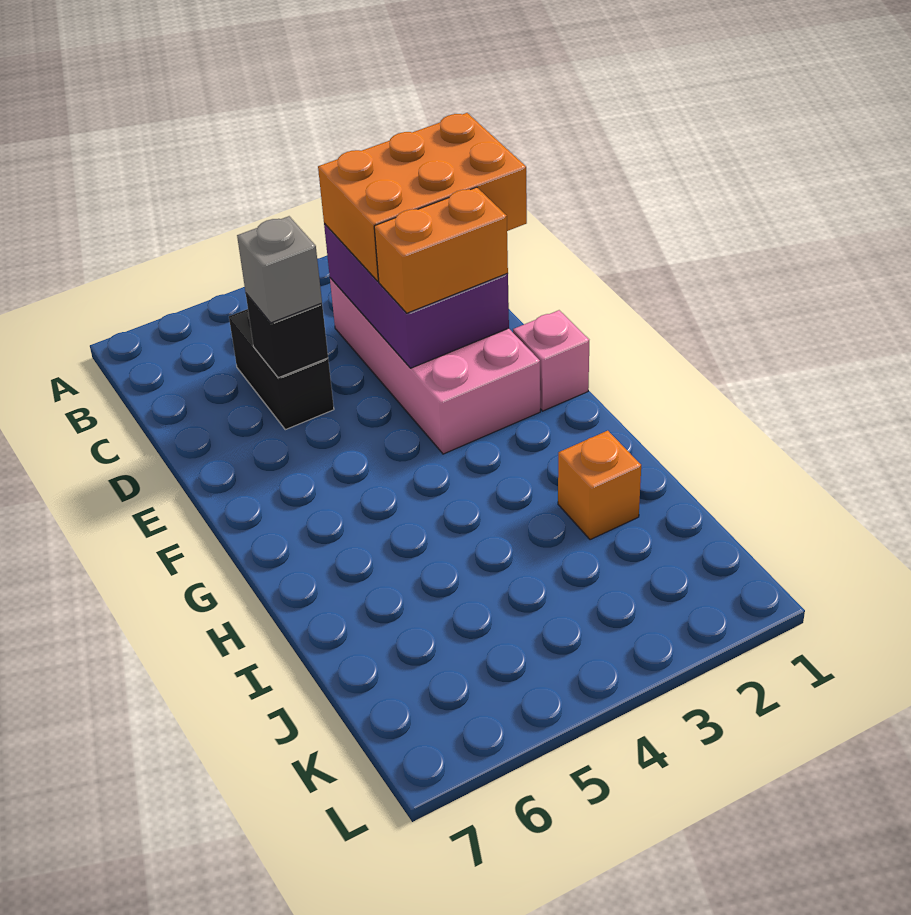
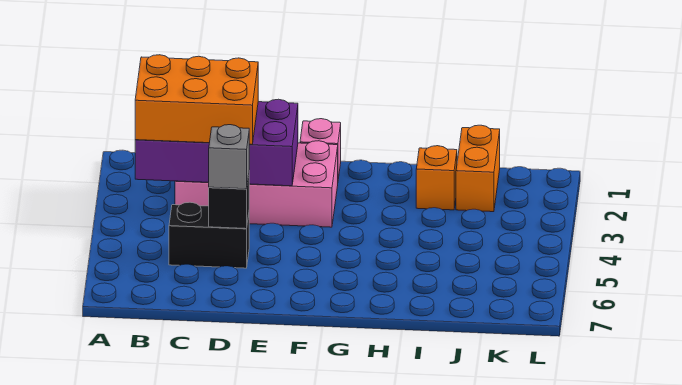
orange brick C1:D3 level 3 -> orange brick B2:D3 level 3
purple brick C2:E3 level 2 -> purple brick B2:E3 level 2
orange brick E2:E3 level 3 -> orange brick J1:J2 level 1

